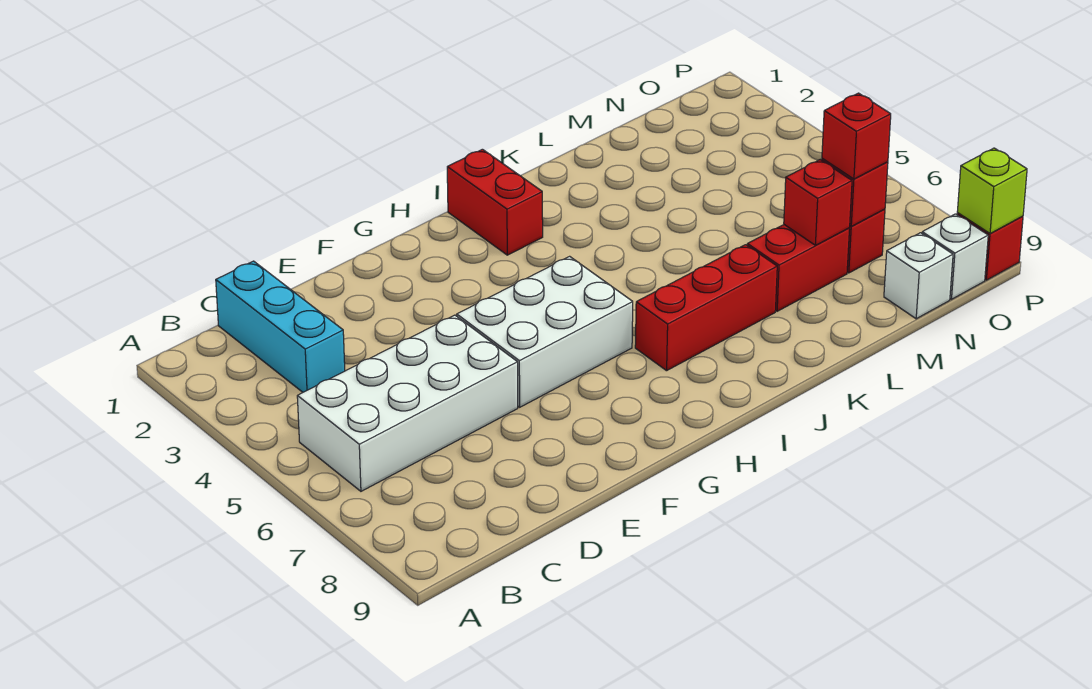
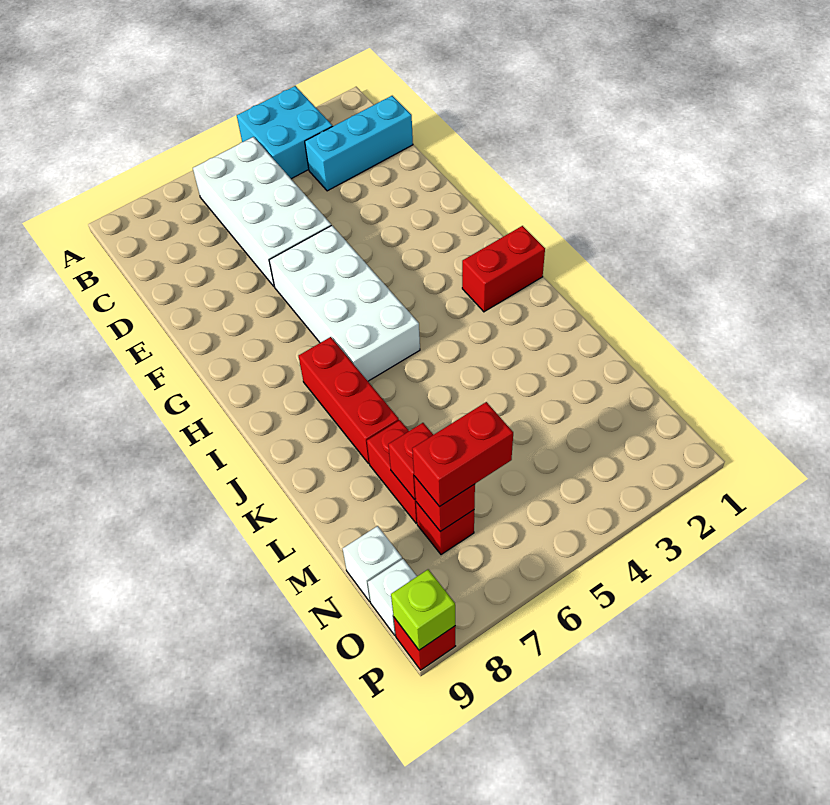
none -> cyan brick A3:B4 level 1
white brick F5:H6 level 1 -> white brick F5:I6 level 1
red brick N7 level 3 -> red brick N6:N7 level 3

